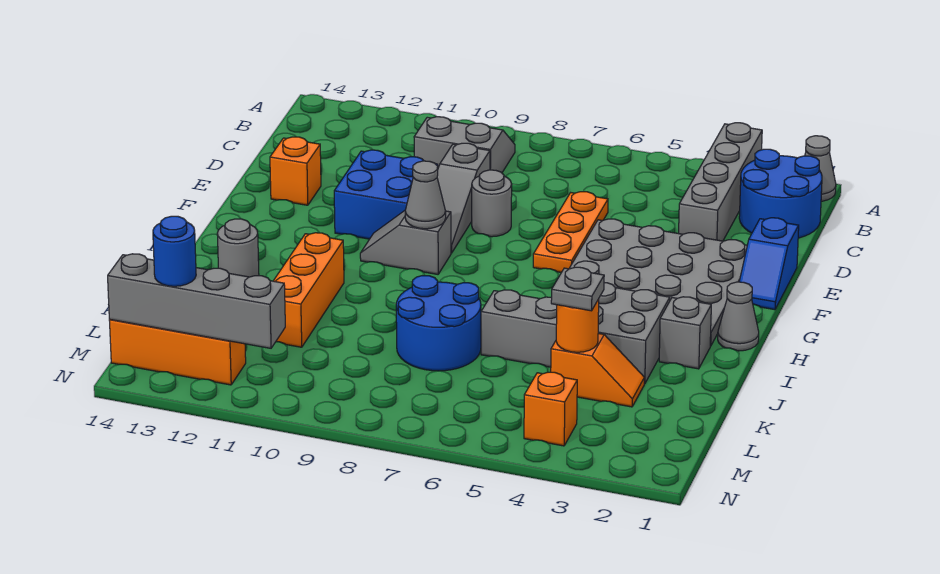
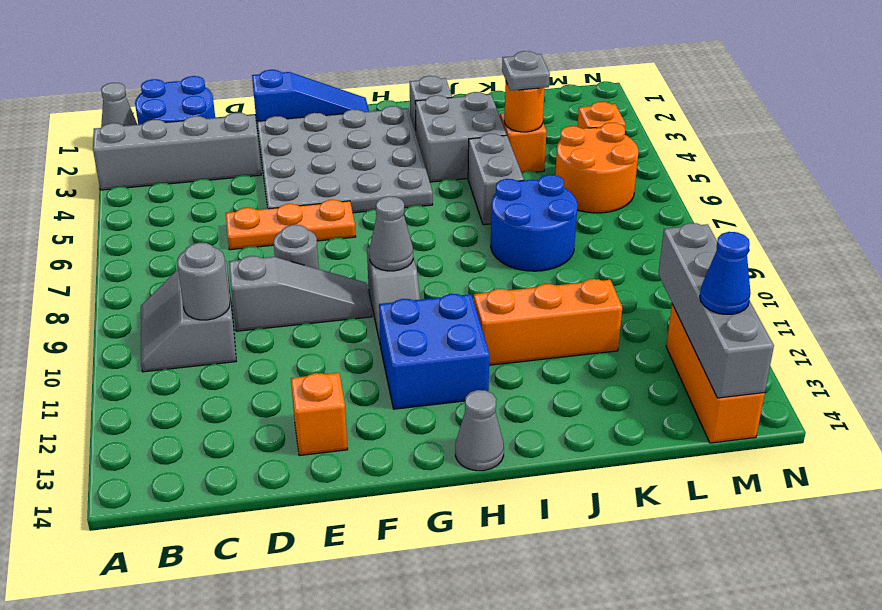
blue slope E1:F1 level 1 top E -> blue slope E1:G1 level 1 top E
blue brick E10:F11 level 1 -> blue brick G11:H12 level 1
grey cone H1 level 1 -> grey cone H14 level 1
grey round brick I13 level 1 -> grey round brick C10 level 2
none -> orange round brick L5:M6 level 1
blue round brick M13 level 3 -> blue cone M13 level 3

